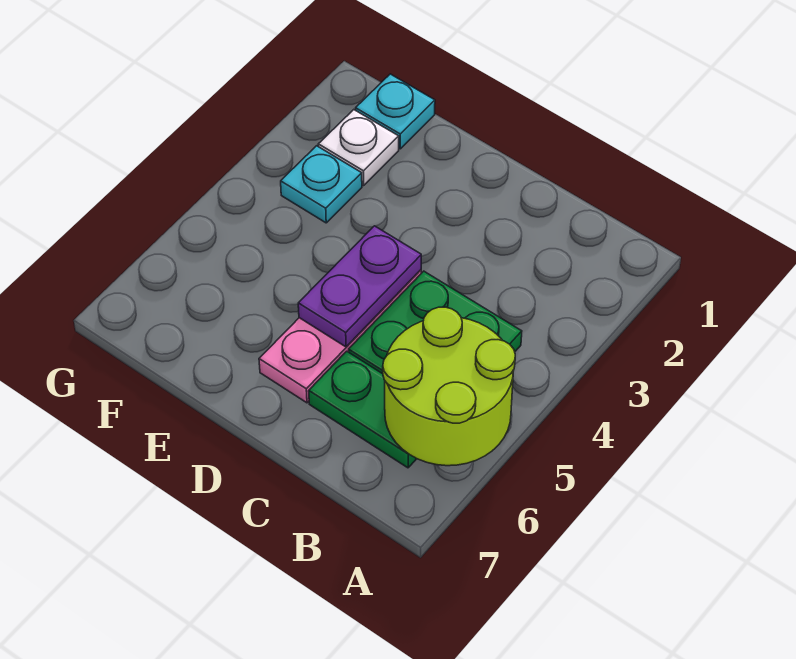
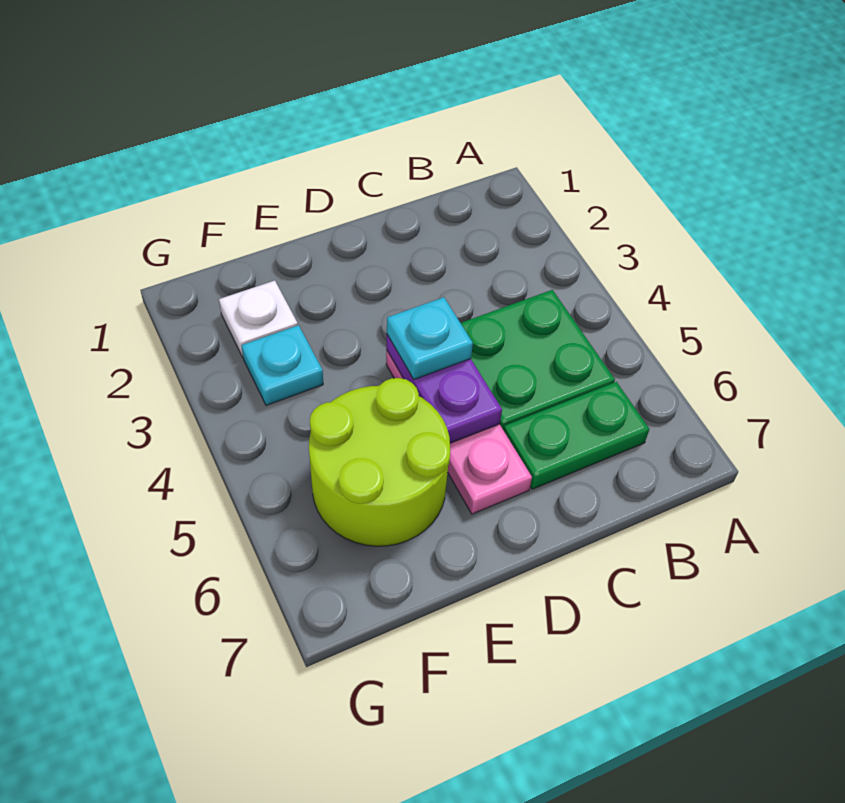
lime round brick A5:B6 level 2 -> lime round brick E5:F6 level 1
cyan plate F1 level 1 -> cyan plate D4 level 3

